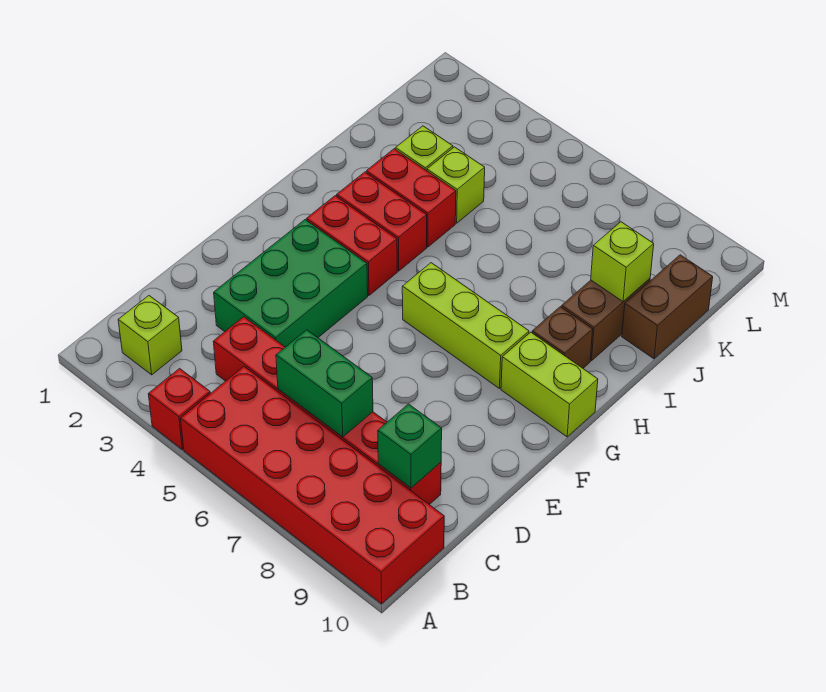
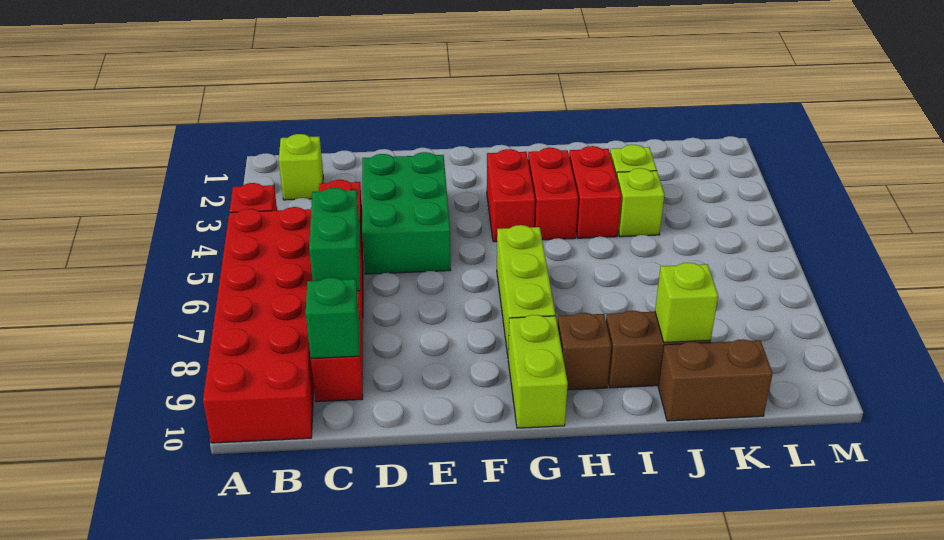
green brick D3:F4 level 1 -> green brick D3:E5 level 1

